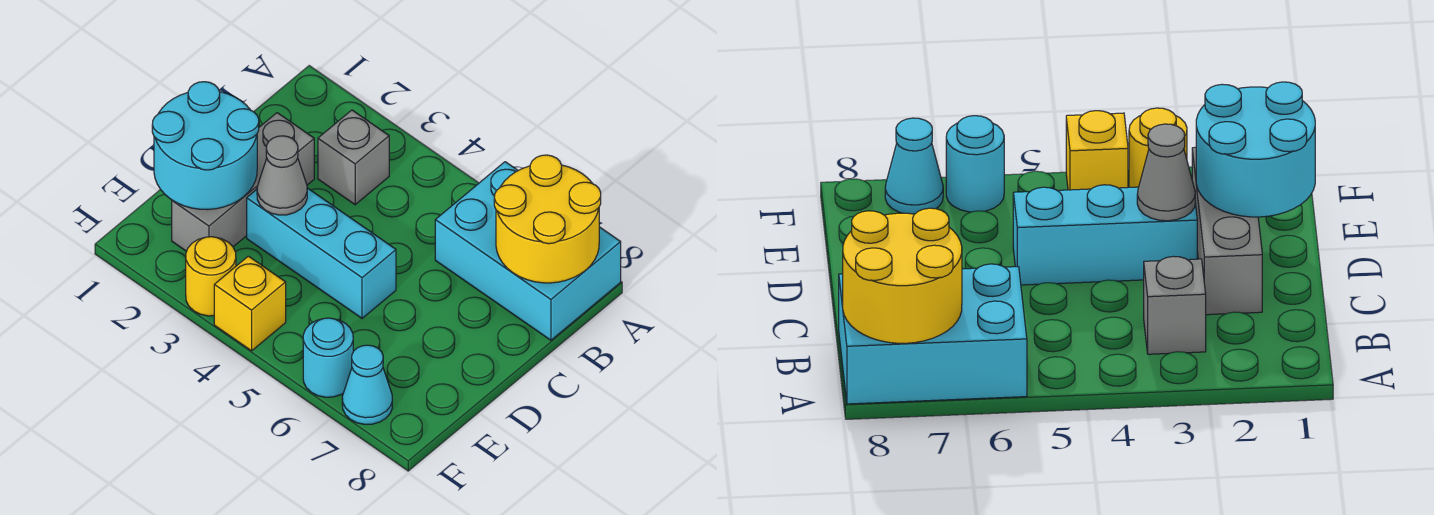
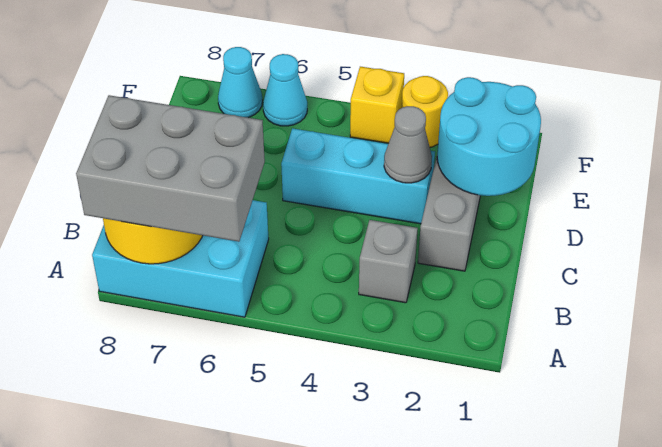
none -> grey brick A6:B8 level 3
cyan round brick F6 level 1 -> cyan cone F6 level 1

